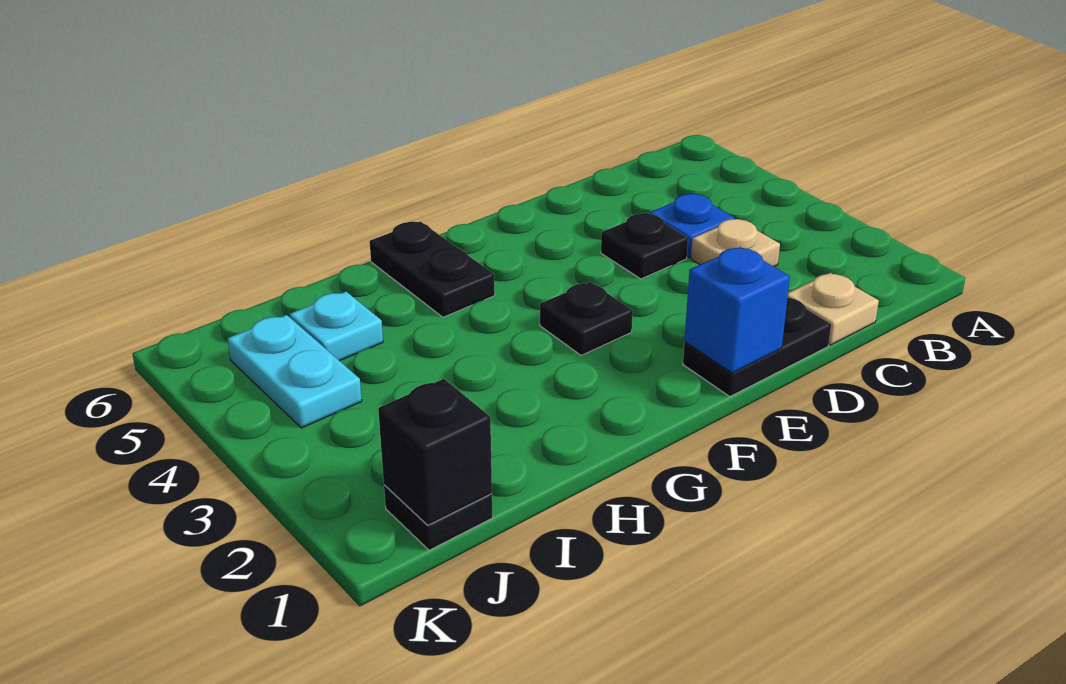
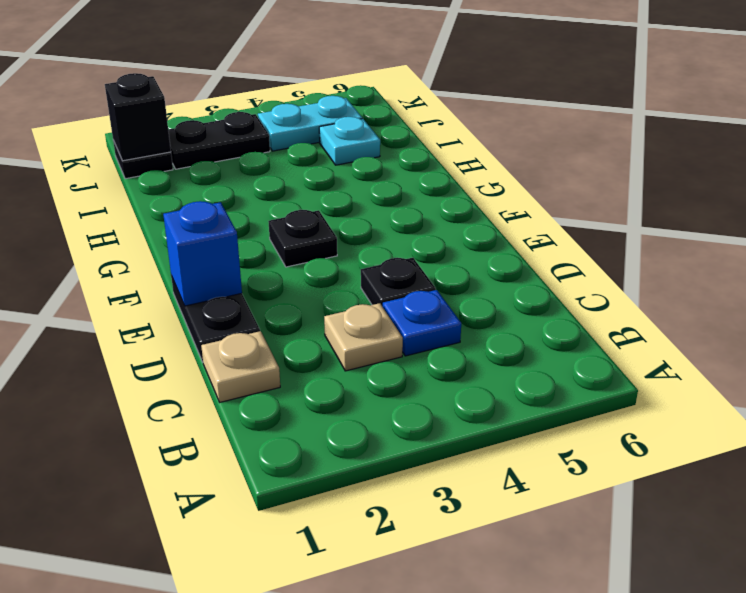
black plate G5:G6 level 1 -> black plate J2:J3 level 1

